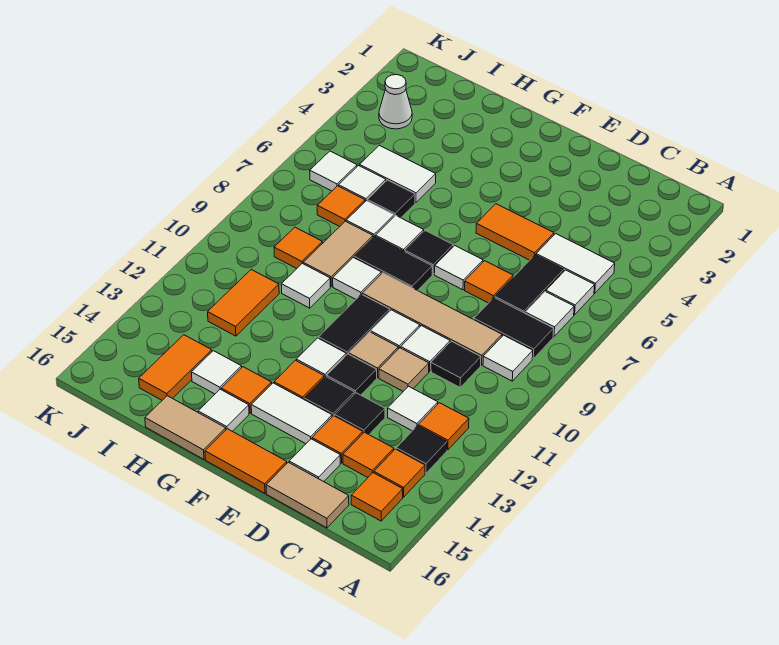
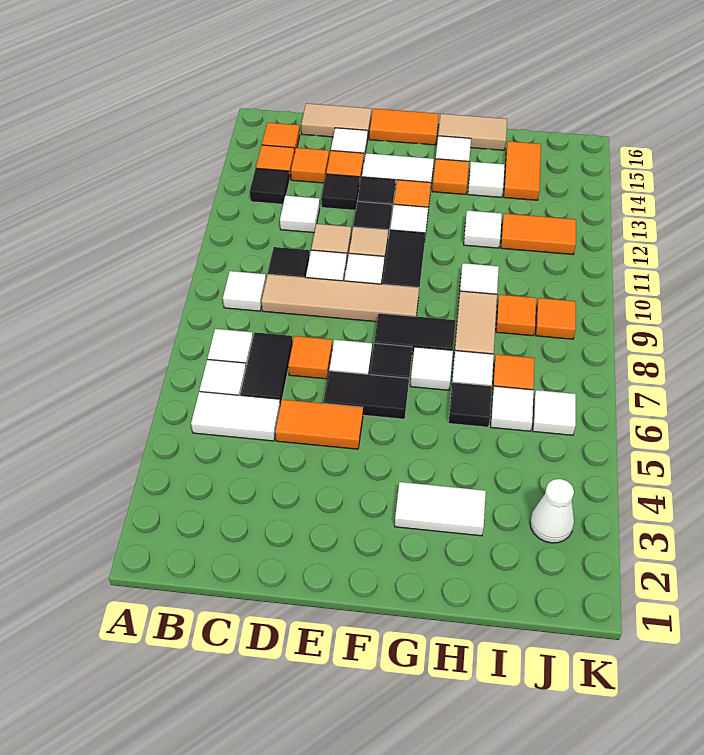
black tile B8:C8 level 1 -> black tile E6:F6 level 1
orange tile B12 level 1 -> orange tile J9 level 1
white tile G9 level 1 -> white tile H12 level 1
white tile H5:I5 level 1 -> white tile G3:H3 level 1
orange tile I11:I12 level 1 -> orange tile I12:J12 level 1

